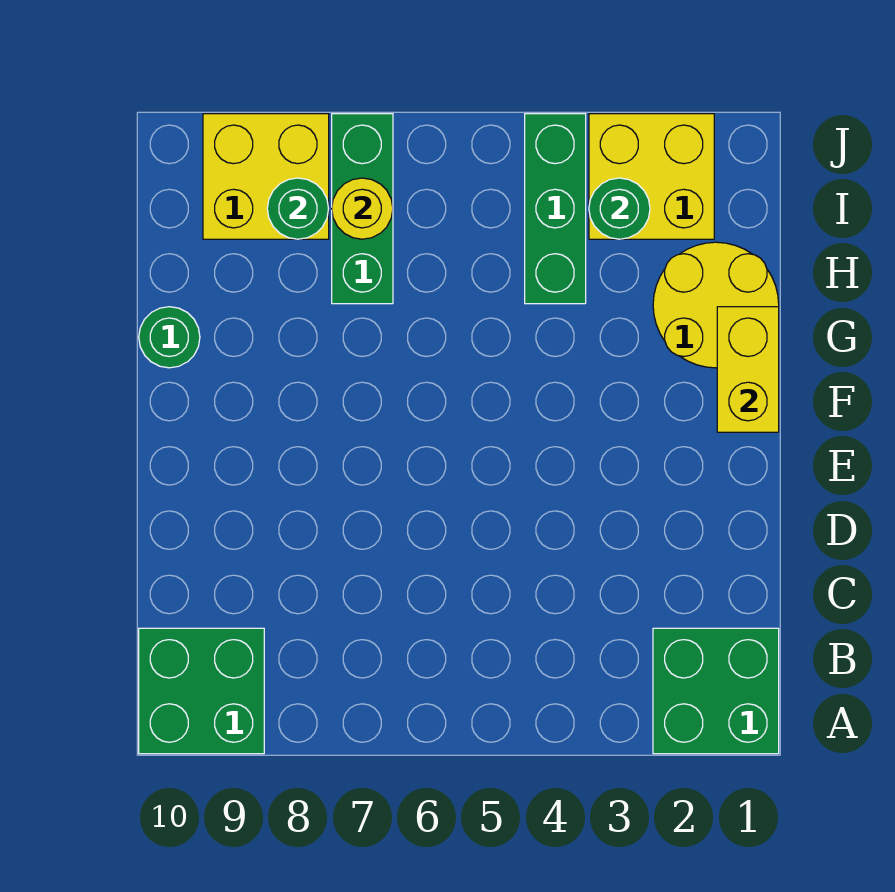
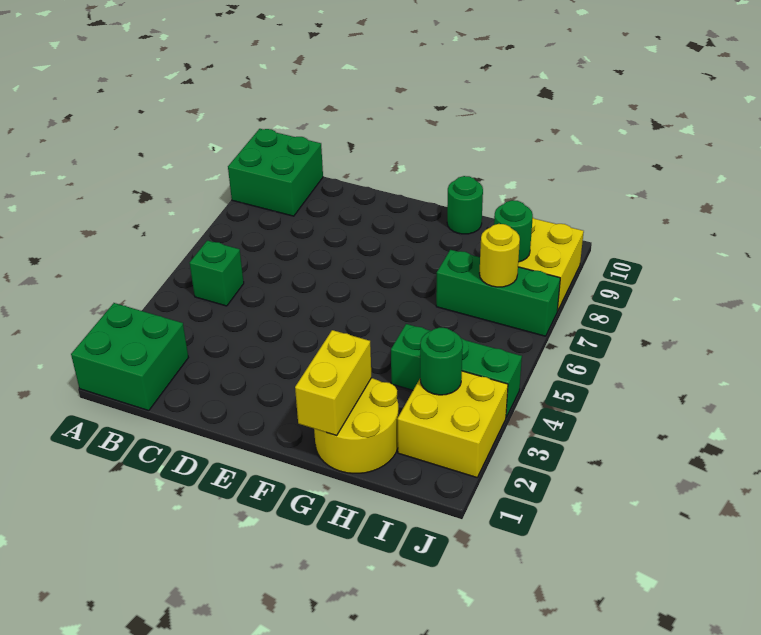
none -> green brick B5 level 1
yellow brick F1:G1 level 2 -> yellow brick G1:G2 level 2

